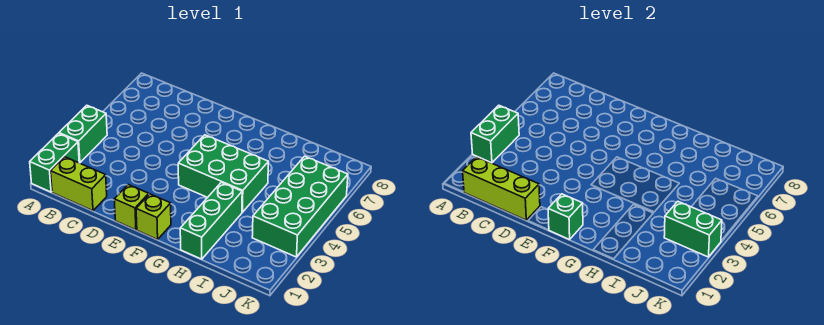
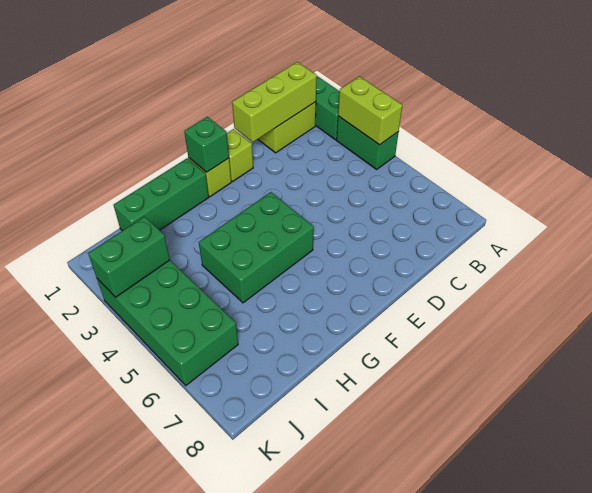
green brick A3:A4 level 2 -> lime brick A3:A4 level 2
green brick H1:H3 level 1 -> green brick G1:I1 level 1

